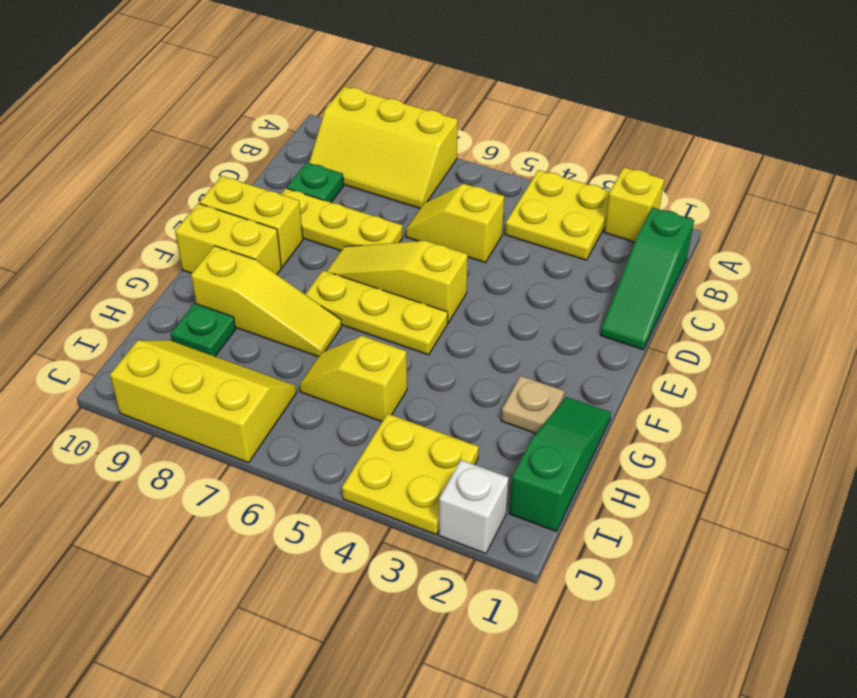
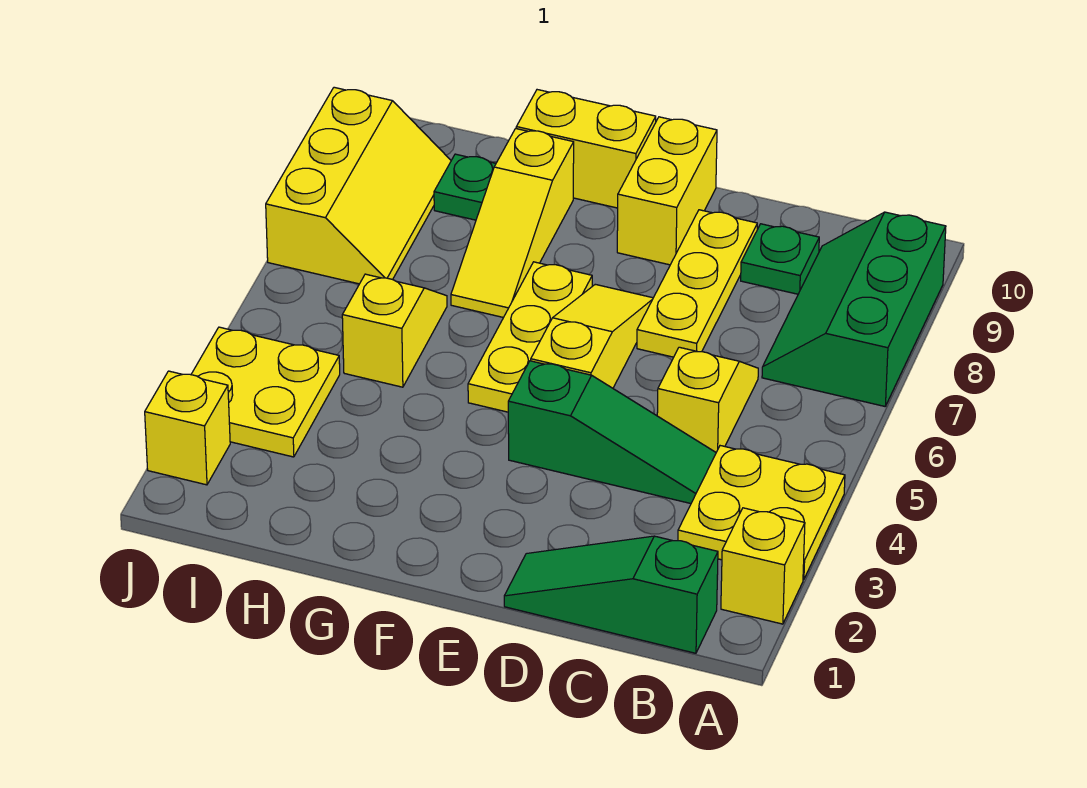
yellow slope A7:B9 level 1 top A -> green slope A7:B9 level 1 top A
yellow brick F9:F10 level 1 -> yellow brick F10:G10 level 1
green slope G1:I1 level 1 top I -> green slope C4:E4 level 1 top E
tan plate G2 level 1 -> none
white brick J2 level 1 -> yellow brick J2 level 1

